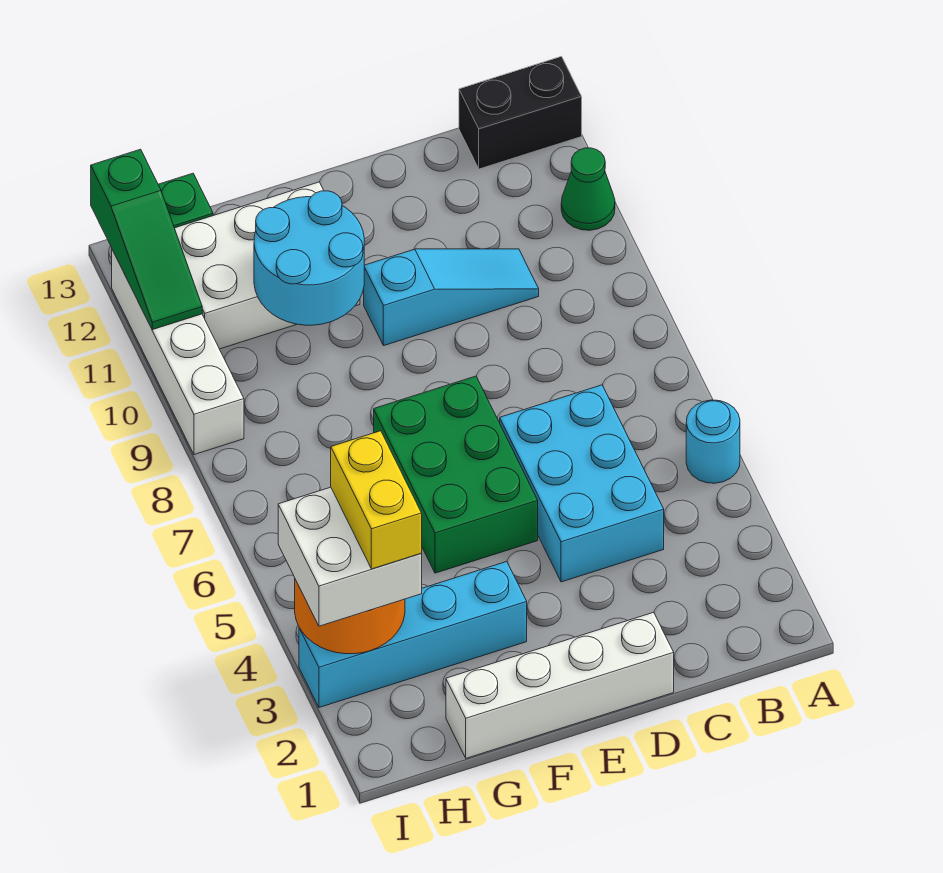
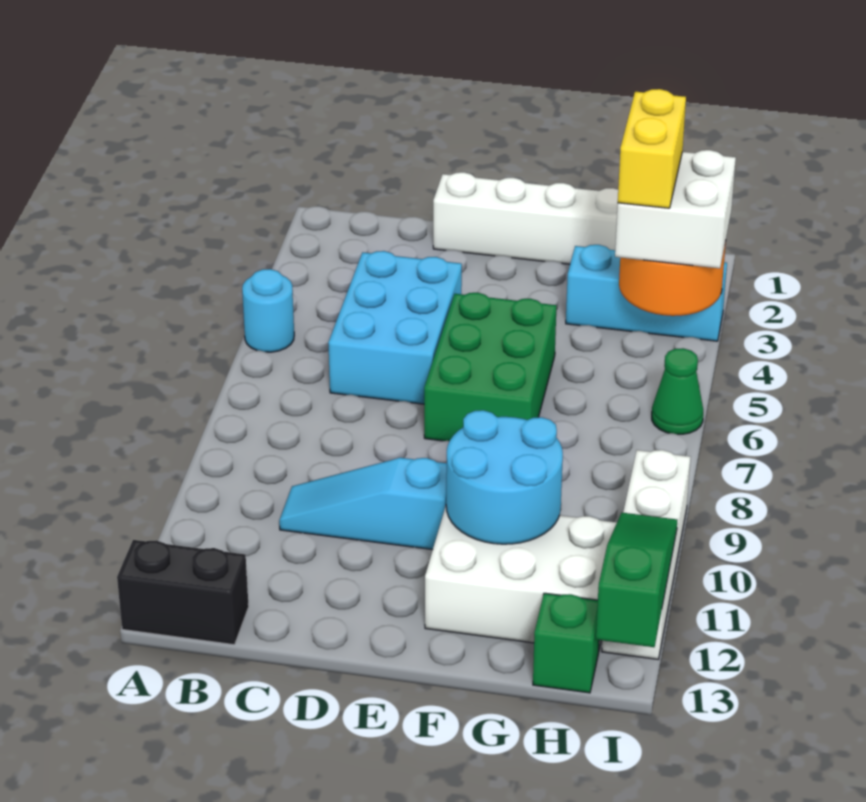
green cone A11 level 1 -> green cone I6 level 1
cyan brick F3:I3 level 1 -> cyan brick G3:I3 level 1

